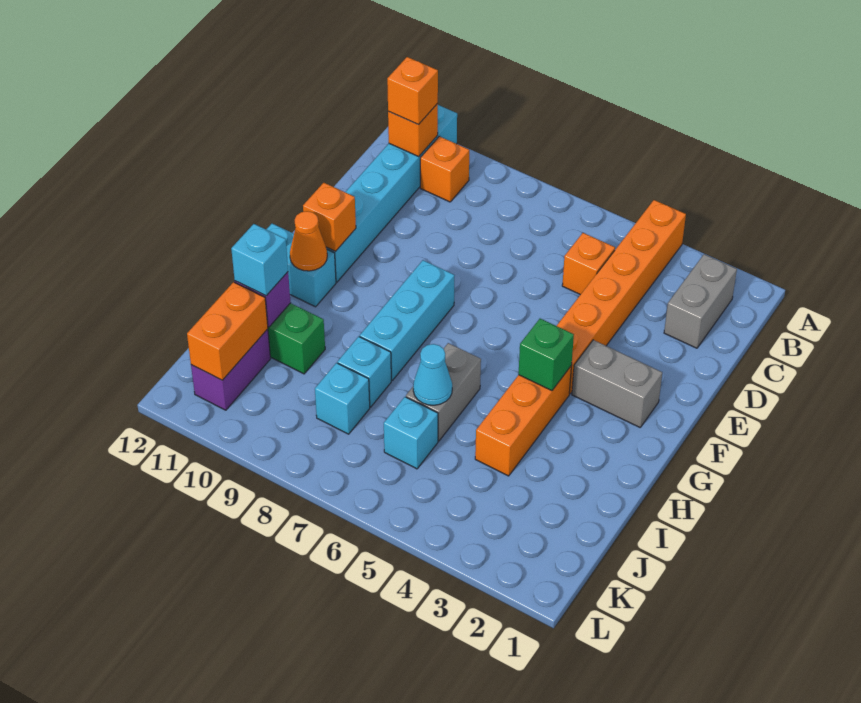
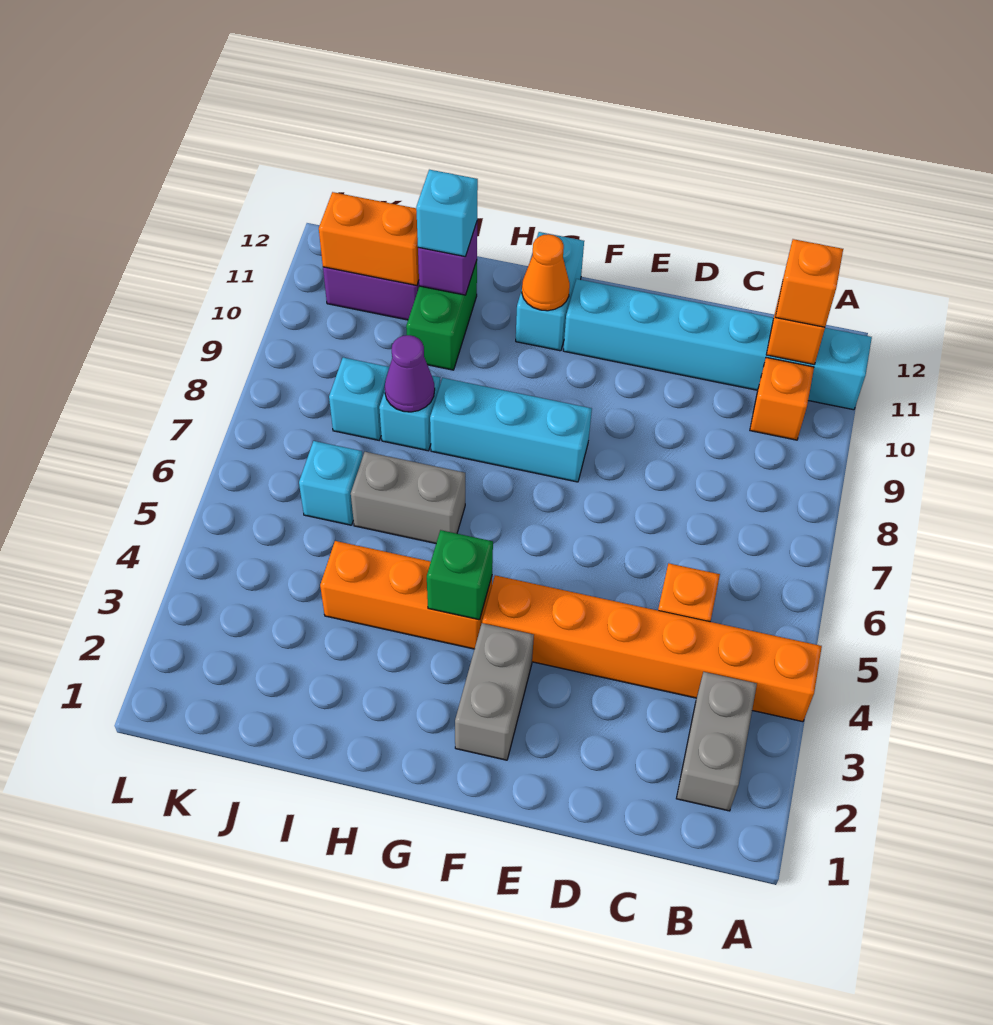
grey brick B2:C2 level 1 -> grey brick B2:B3 level 1
orange brick F11 level 2 -> none
cyan cone I6 level 2 -> none
none -> purple cone I8 level 2

